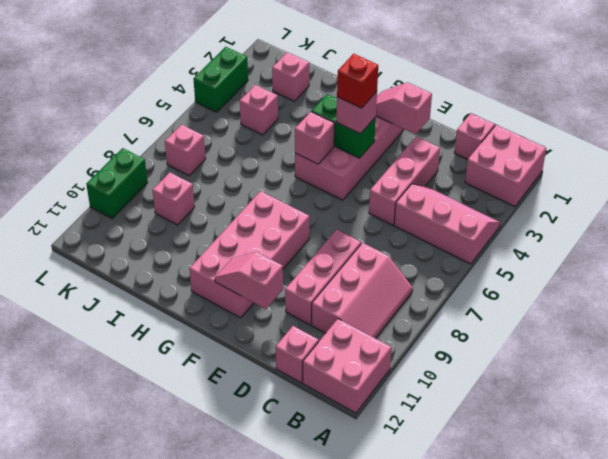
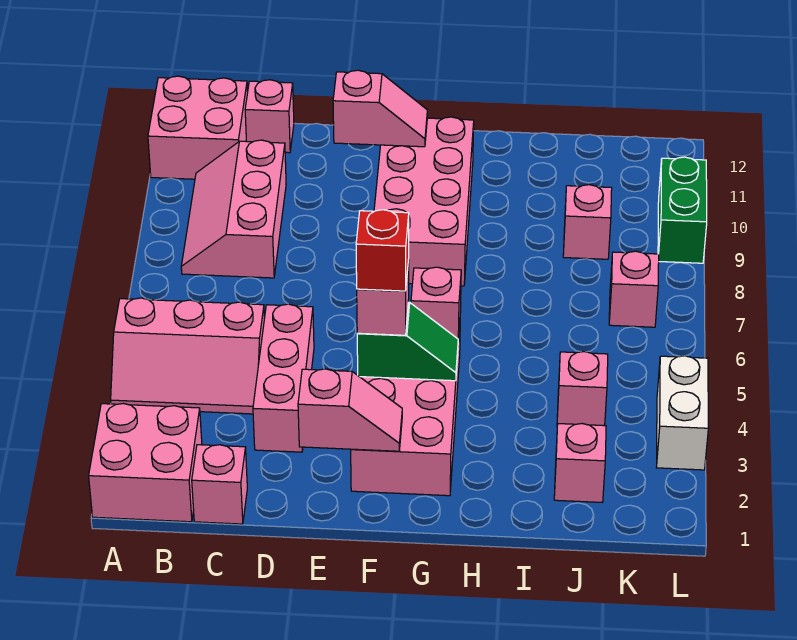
pink brick D8:D10 level 1 -> none
green brick F4:G4 level 2 -> green slope F4:G4 level 2 top F
green brick L3:L4 level 1 -> white brick L3:L4 level 1

